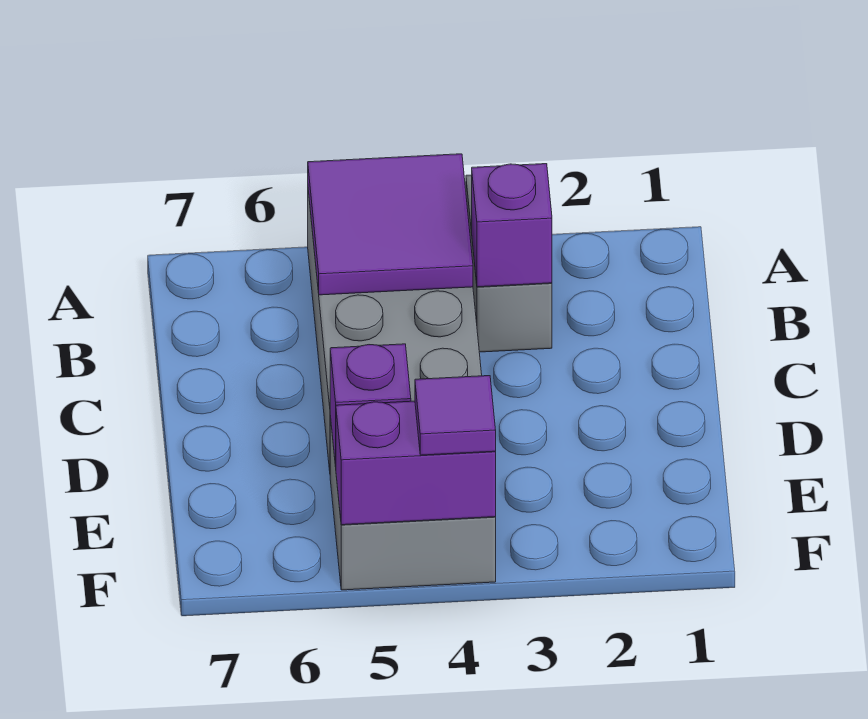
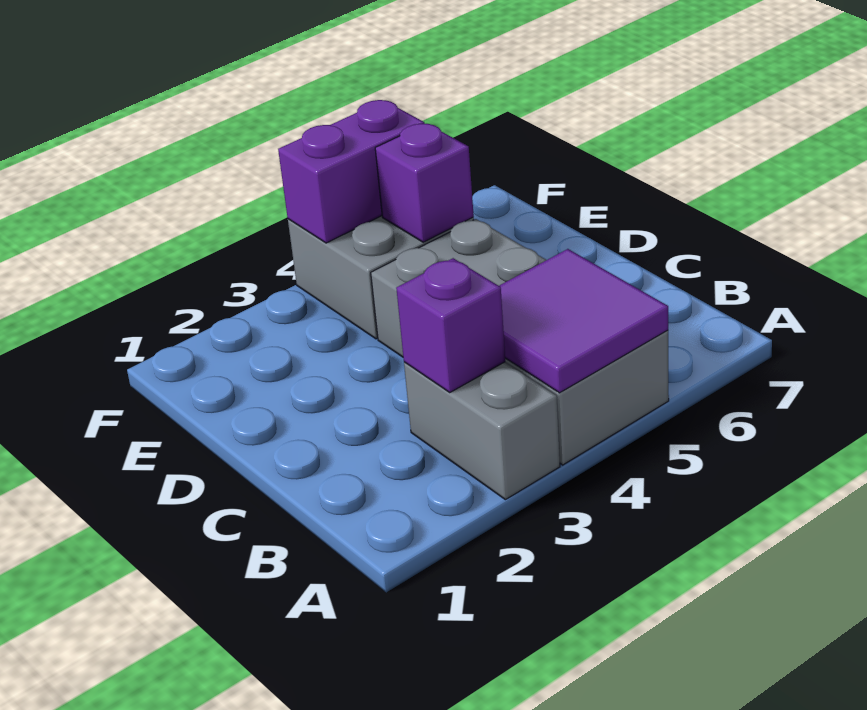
purple tile F4 level 3 -> none

